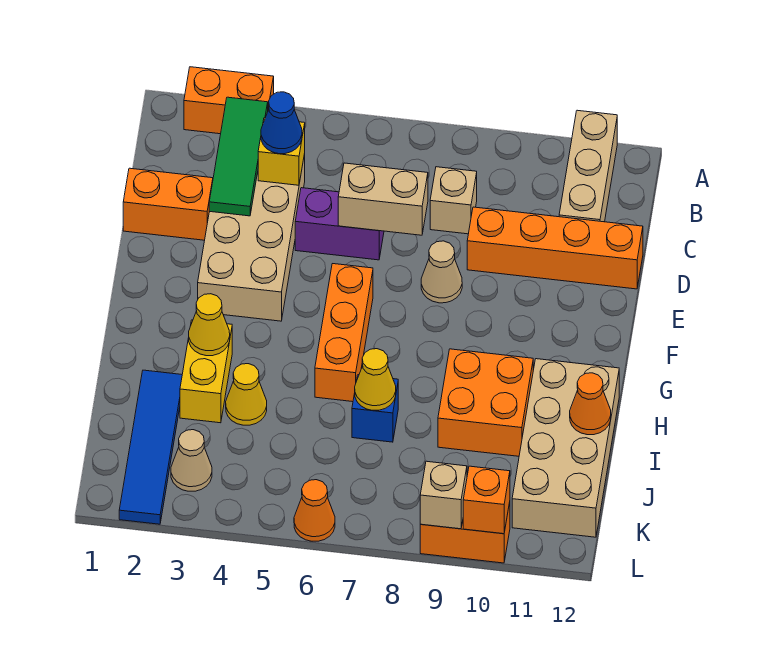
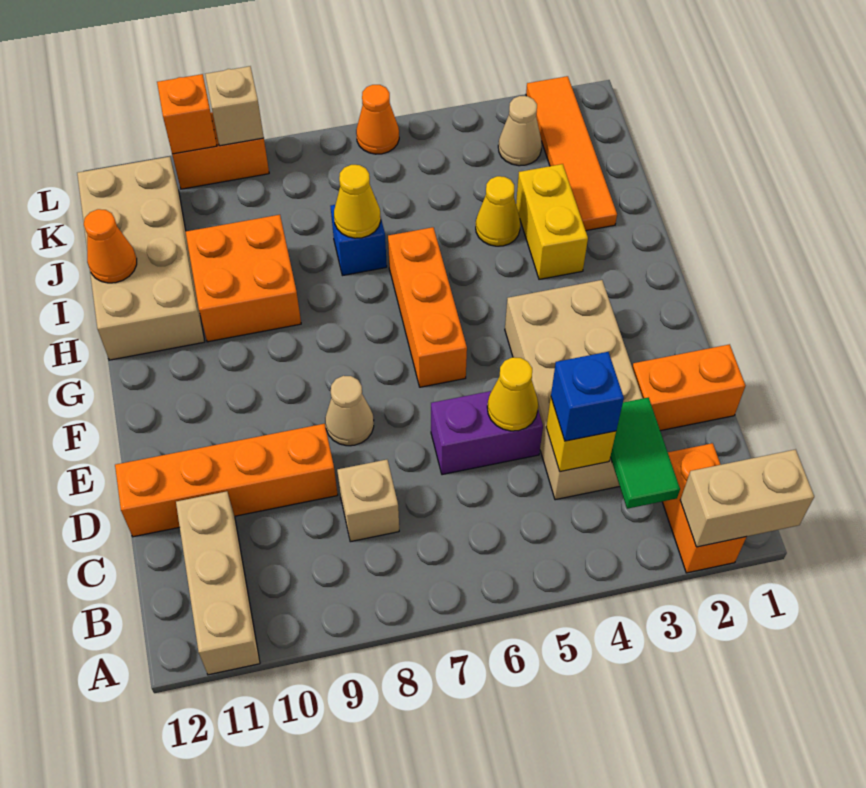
orange brick A2:A3 level 1 -> orange brick A2:B2 level 1
green tile B3:D3 level 2 -> green tile B3:C3 level 2
blue cone C4 level 3 -> blue brick C4 level 3
tan brick D6:D7 level 2 -> tan brick A1:A2 level 2
yellow cone H3 level 2 -> yellow cone D5 level 2
blue tile I2:L2 level 1 -> orange tile I2:L2 level 1

